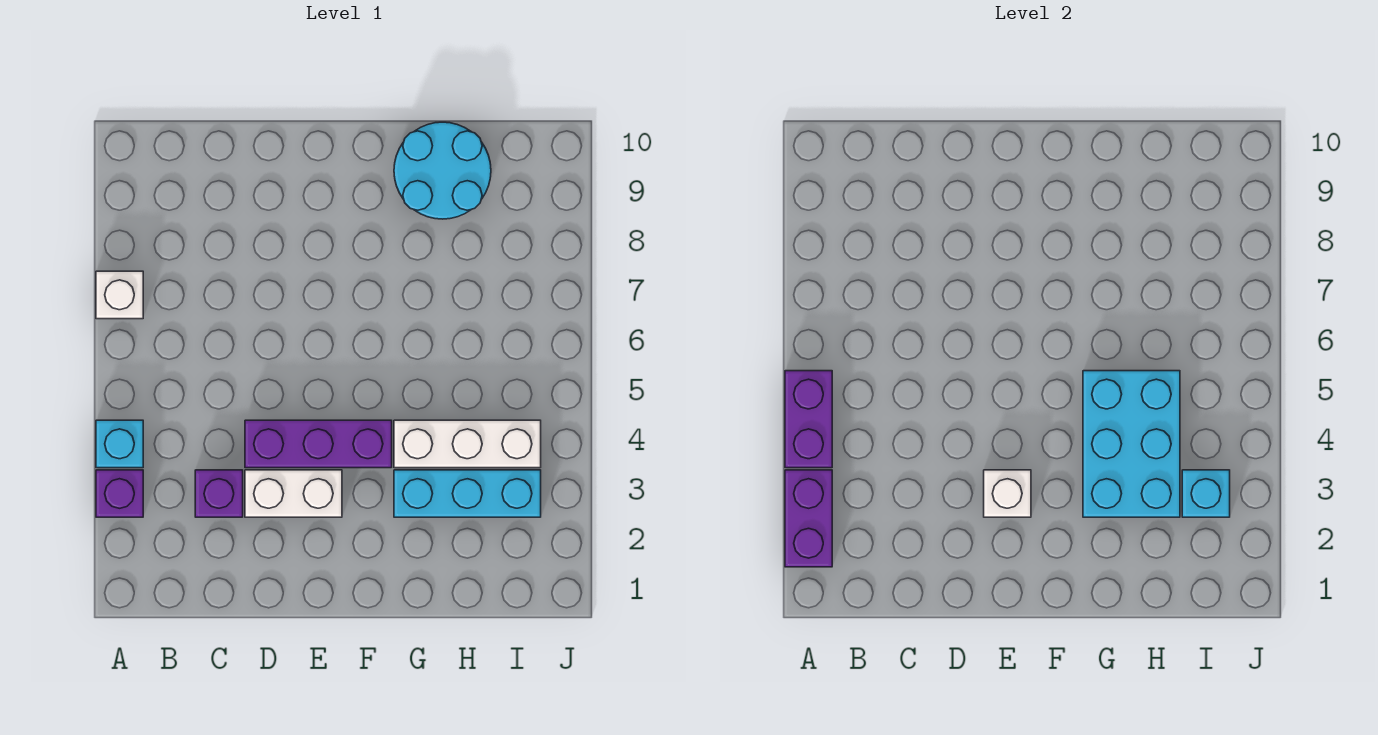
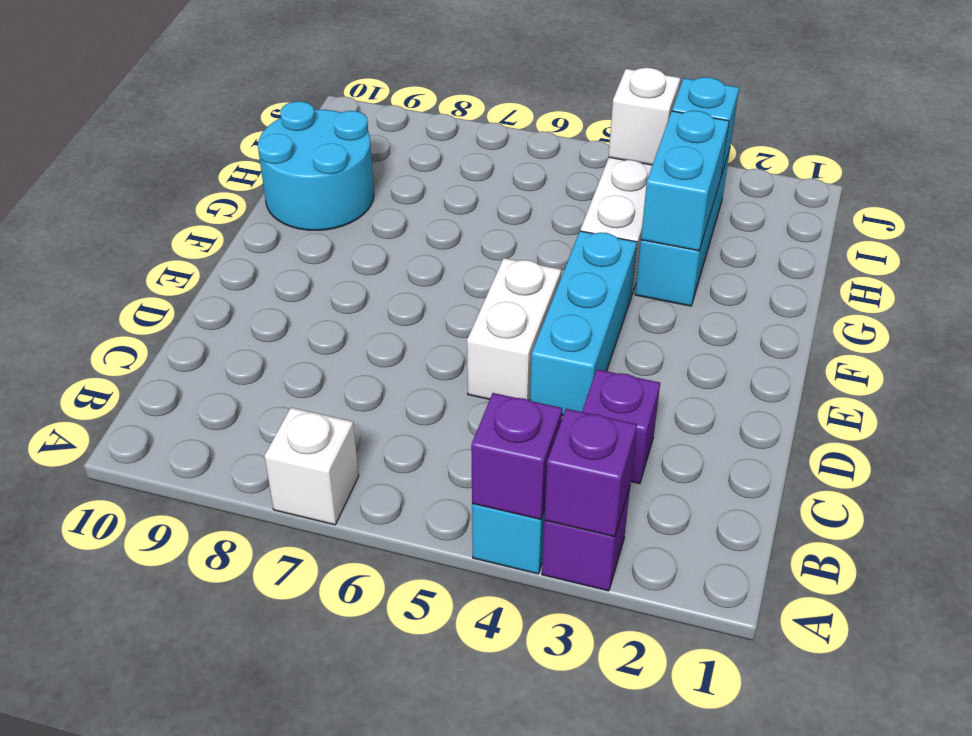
purple brick A2:A3 level 2 -> purple brick A3 level 2
purple brick A4:A5 level 2 -> purple brick A4 level 2
white brick D3:E3 level 1 -> white brick D5:E5 level 1
purple brick D4:F4 level 1 -> cyan brick D4:F4 level 1
white brick E3 level 2 -> white brick I4 level 2
cyan brick G3:H5 level 2 -> cyan brick G3:H3 level 2

